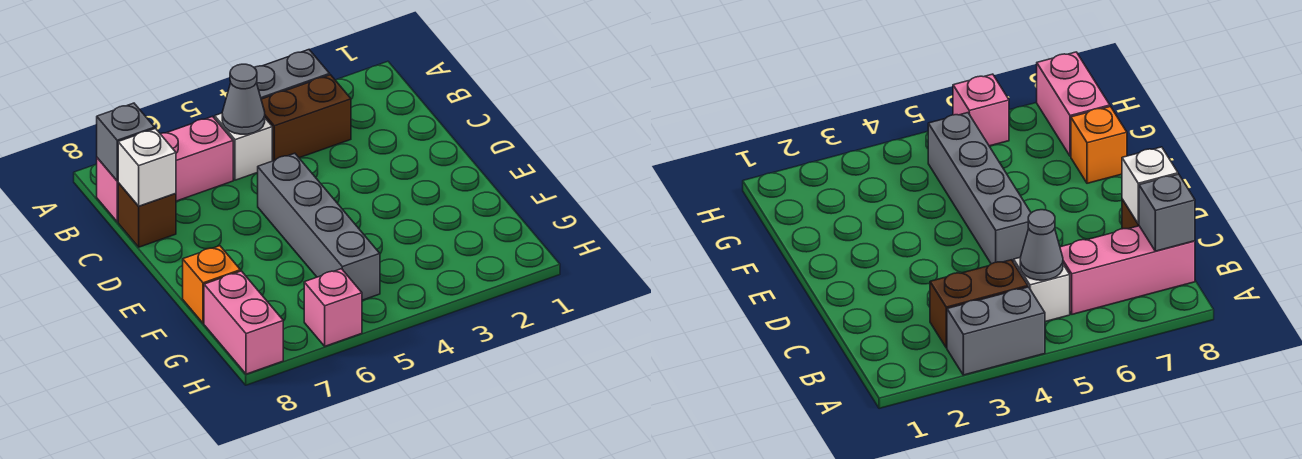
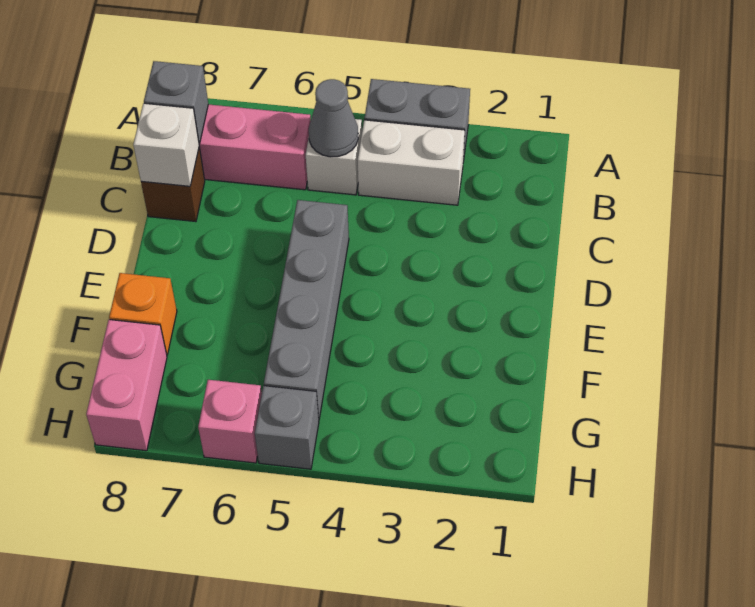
brown brick B3:B4 level 1 -> white brick B3:B4 level 1
none -> grey brick H5 level 1

